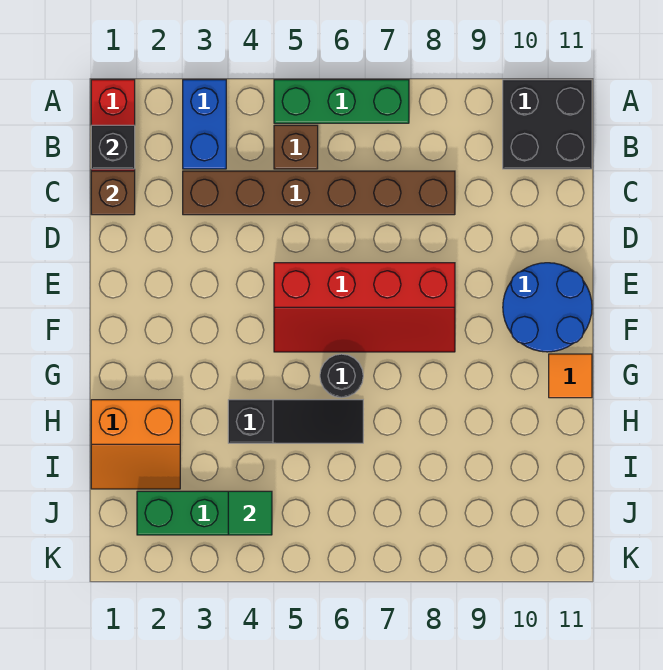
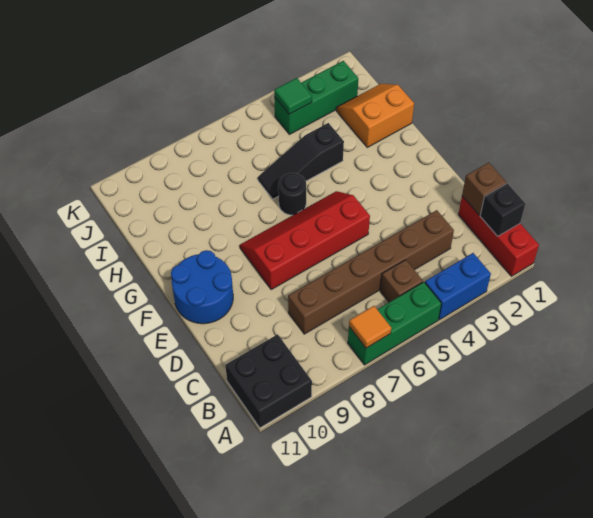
blue brick A3:B3 level 1 -> blue brick A3:A4 level 1
orange tile G11 level 1 -> orange tile A7 level 2

